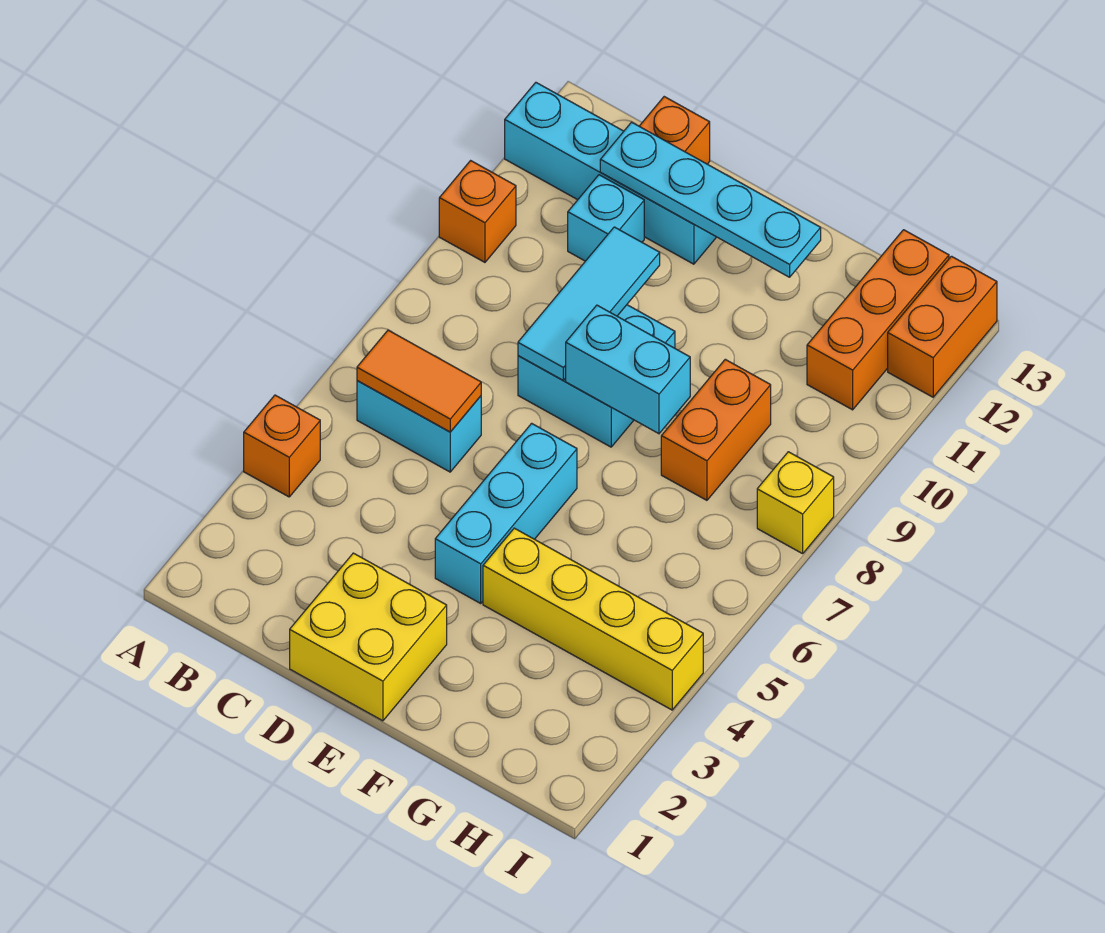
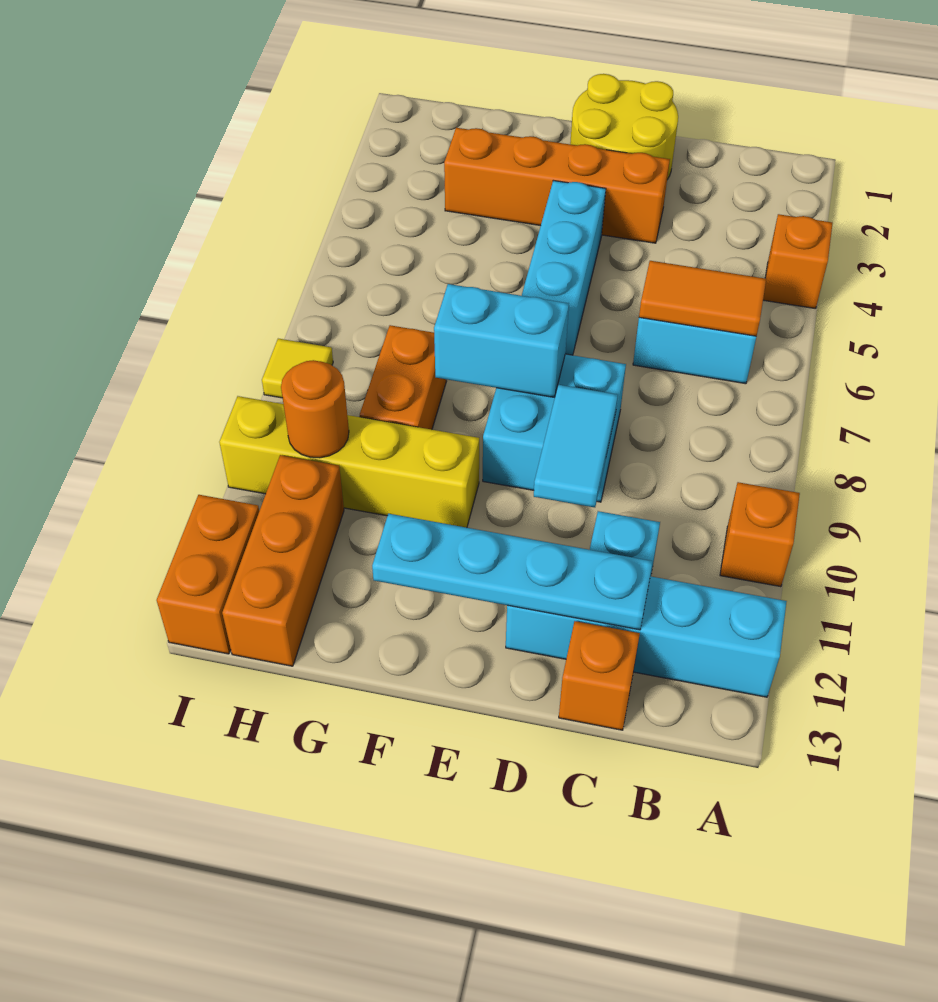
yellow brick D1:E2 level 1 -> yellow round brick D1:E2 level 1
none -> orange brick D3:G3 level 1
cyan tile D8:D10 level 2 -> cyan tile D9:D10 level 2
yellow brick F4:I4 level 1 -> yellow brick F10:I10 level 1
none -> orange round brick H10 level 2
yellow brick I8 level 1 -> yellow tile I8 level 1

